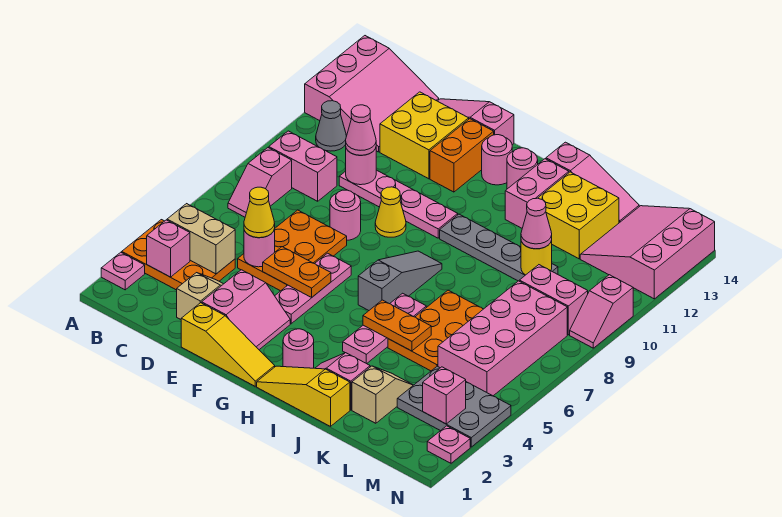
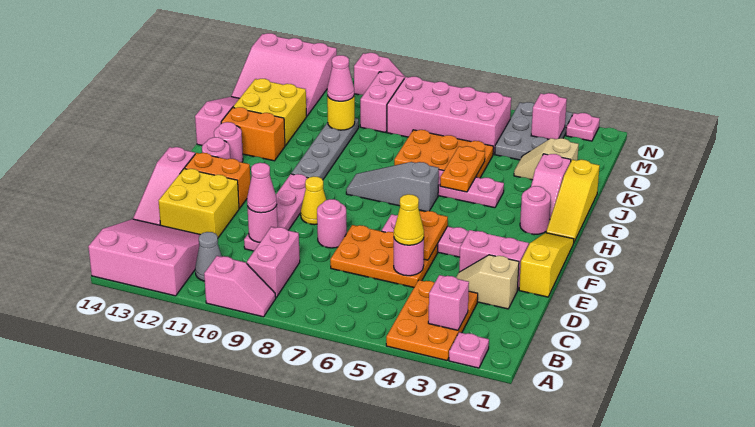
tan brick B4:C4 level 2 -> none
pink slope B7:B8 level 1 top 8 -> pink slope A9:A10 level 1 top 10
pink brick I12:I13 level 1 -> orange brick I12:I13 level 1

